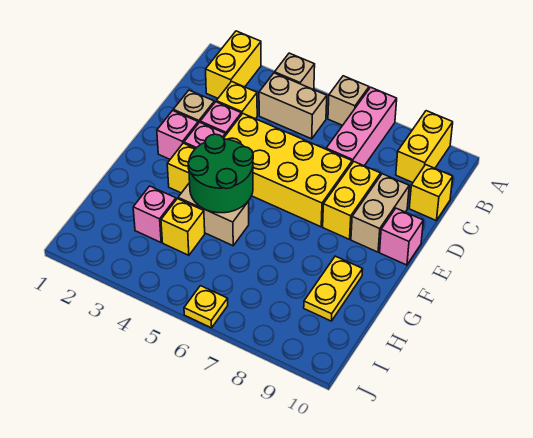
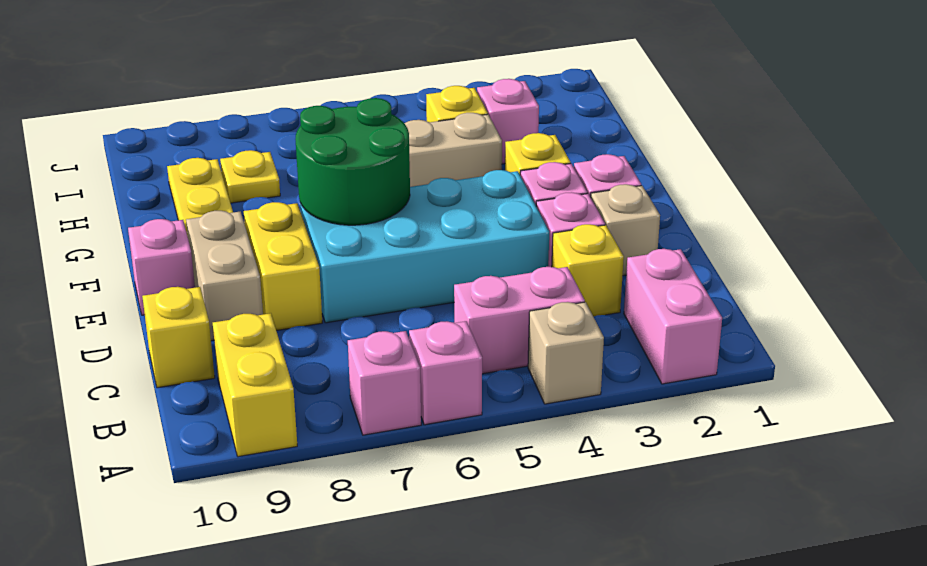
yellow brick A2:B2 level 1 -> pink brick A2:B2 level 1
tan brick A6 level 1 -> pink brick A6 level 1
pink brick A7:C7 level 1 -> pink brick A7 level 1
tan brick B4:B5 level 1 -> pink brick B4:B5 level 1
yellow brick D4:E7 level 1 -> cyan brick D4:E7 level 1
green round brick F4:G5 level 2 -> green round brick E6:F7 level 2
yellow plate J6 level 1 -> yellow plate H8 level 1

